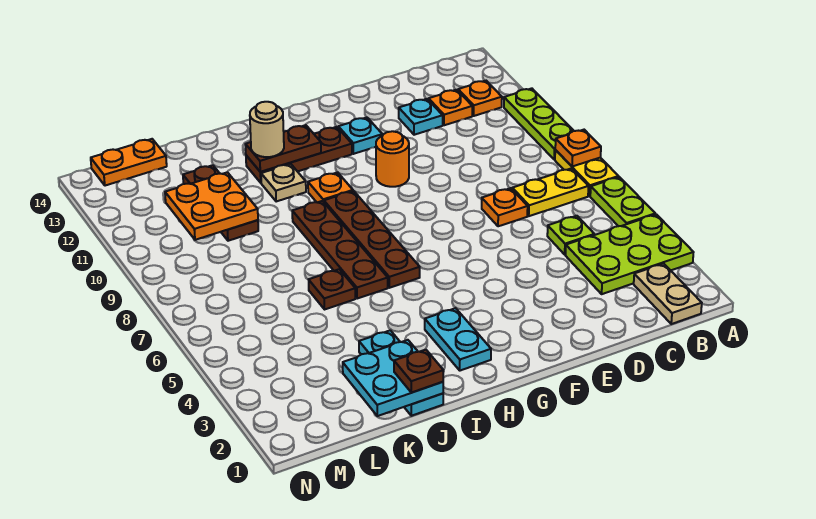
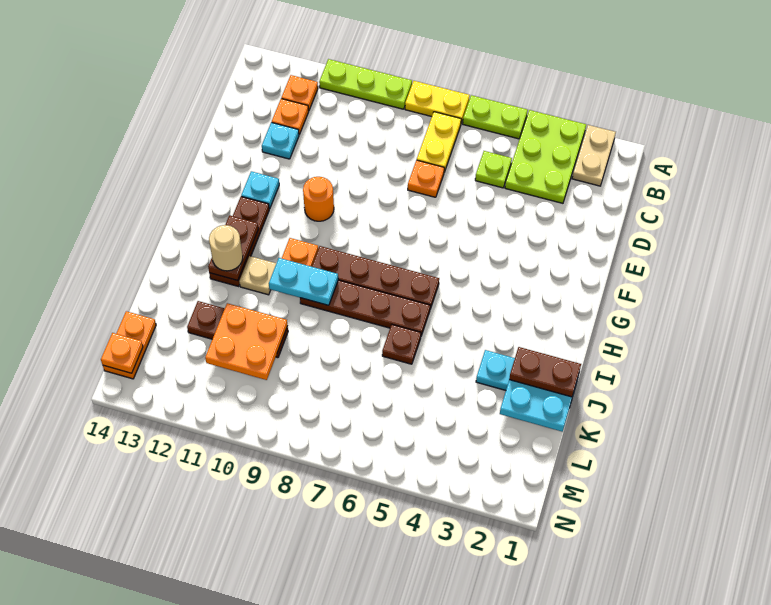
orange plate A8 level 2 -> orange plate M14 level 2
tan plate B1:B2 level 1 -> tan plate A2:B2 level 1
cyan plate H2:H3 level 1 -> cyan plate I9:I10 level 2
brown plate J1 level 3 -> brown plate J1:J2 level 3

